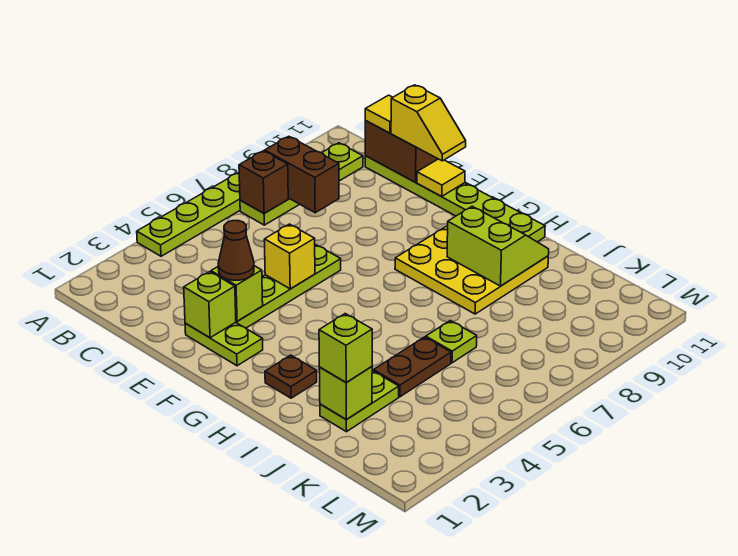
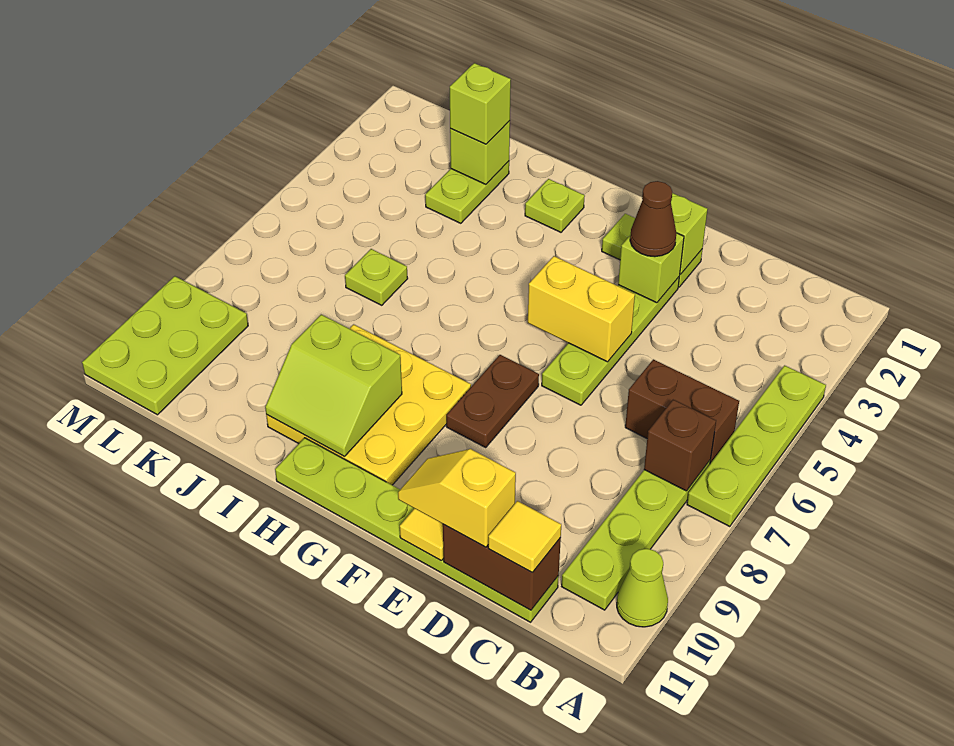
none -> lime cone A10 level 1
brown brick B8:C8 level 2 -> brown brick B6:C6 level 1
yellow brick E5 level 2 -> yellow brick E5:F5 level 2
brown plate H2 level 1 -> lime plate H2 level 1
brown plate J4:J5 level 1 -> brown plate F7:F8 level 1
none -> lime plate L9:M11 level 1

